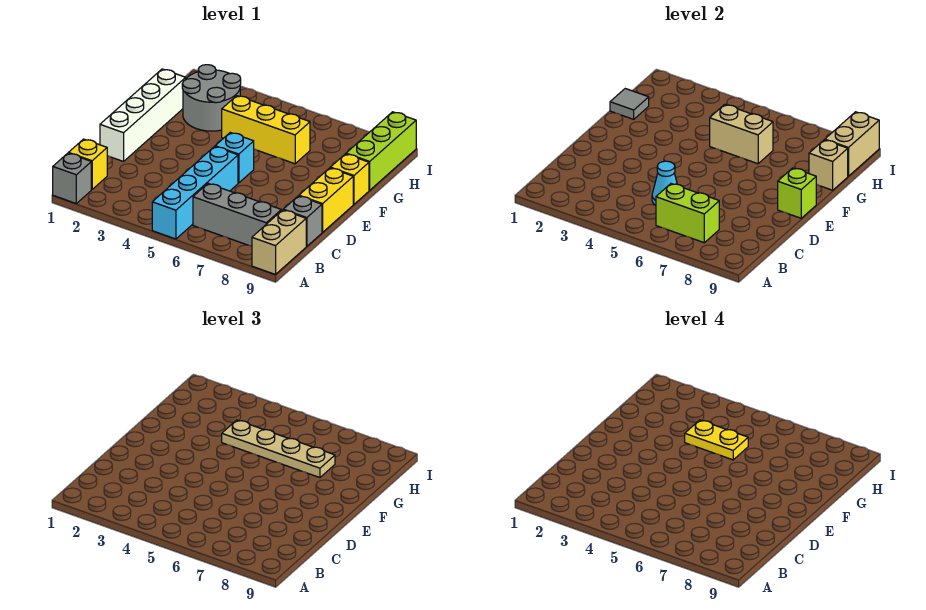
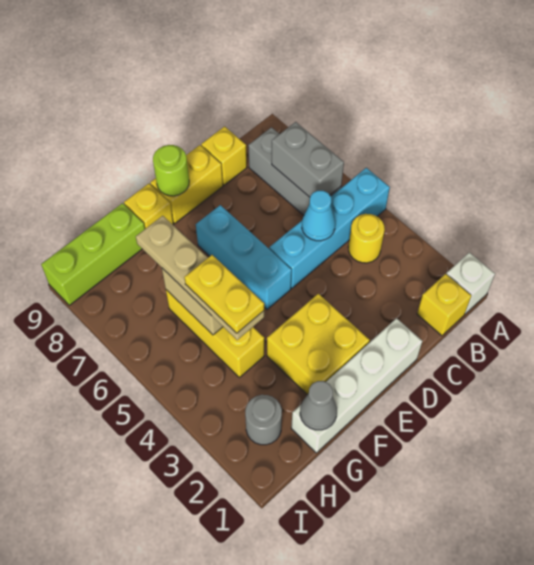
grey brick A1 level 1 -> white brick A1 level 1
tan brick A9:B9 level 1 -> none
none -> yellow round brick B4 level 1
lime brick B6:B7 level 2 -> grey brick B6:B7 level 2
grey brick C9 level 1 -> yellow brick C9 level 1
none -> yellow brick E2:F3 level 1
cyan brick E5 level 1 -> cyan brick E5:E7 level 1
lime brick E9 level 2 -> lime round brick E9 level 2
grey tile G1 level 2 -> grey cone G1 level 2
grey round brick G2:H3 level 1 -> grey round brick H2 level 1
tan brick G9 level 2 -> none
tan brick H9:I9 level 2 -> none

